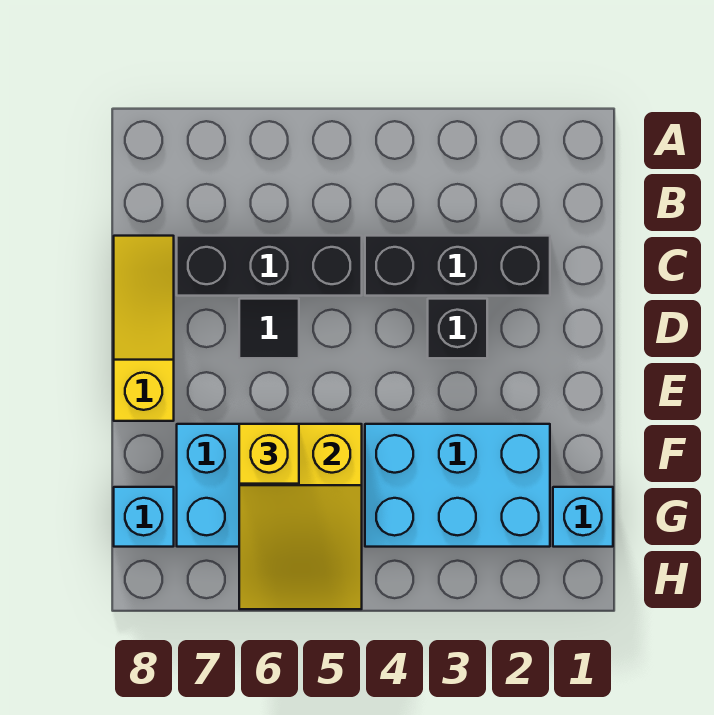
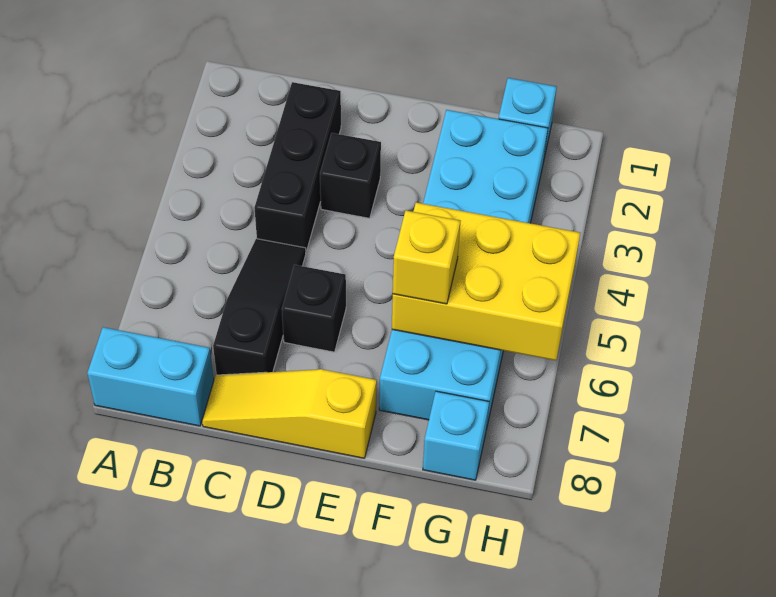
none -> cyan brick A8:B8 level 1
black brick C5:C7 level 1 -> black slope C5:C7 level 1 top 7
black tile D6 level 1 -> black brick D6 level 1
yellow slope F5:H6 level 2 top F -> yellow brick F5:H6 level 2

